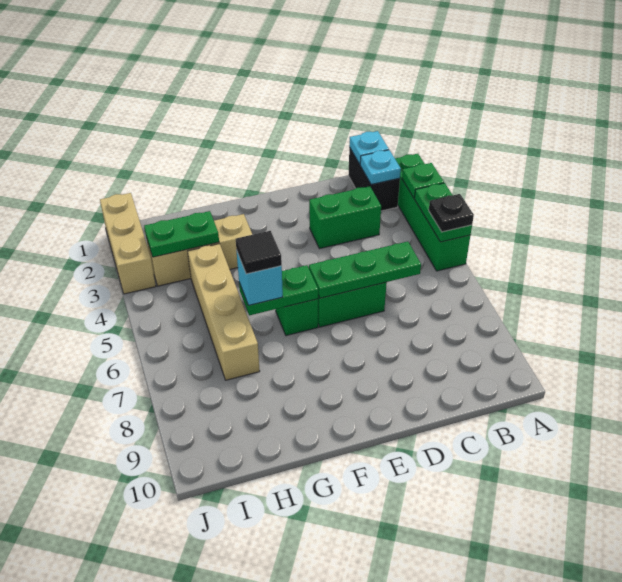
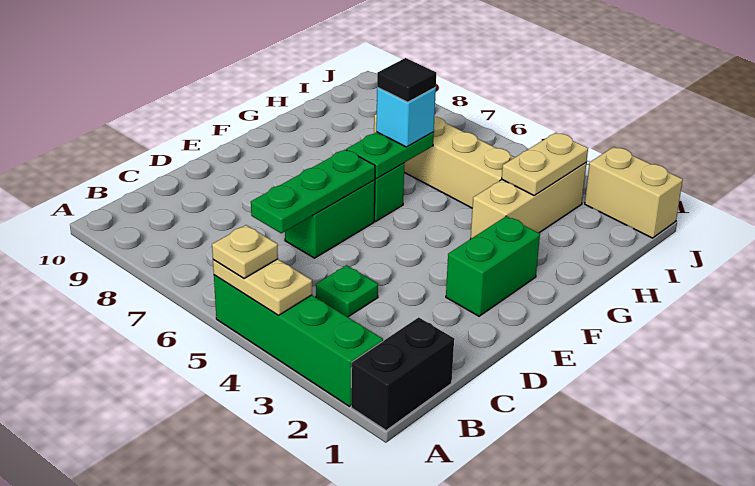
green plate A3 level 2 -> green plate C4 level 1
green plate A4:A5 level 2 -> tan plate A4:A5 level 2
black plate A5 level 3 -> tan plate A5 level 3
black brick B1:B2 level 1 -> black brick A1:B1 level 1
cyan plate B1 level 2 -> none
cyan plate B2 level 2 -> none
green brick C3:D3 level 1 -> green brick E2:F2 level 1
green plate H3:I3 level 2 -> tan plate H3:I3 level 2
tan brick J1:J3 level 1 -> tan brick J1:J2 level 1

